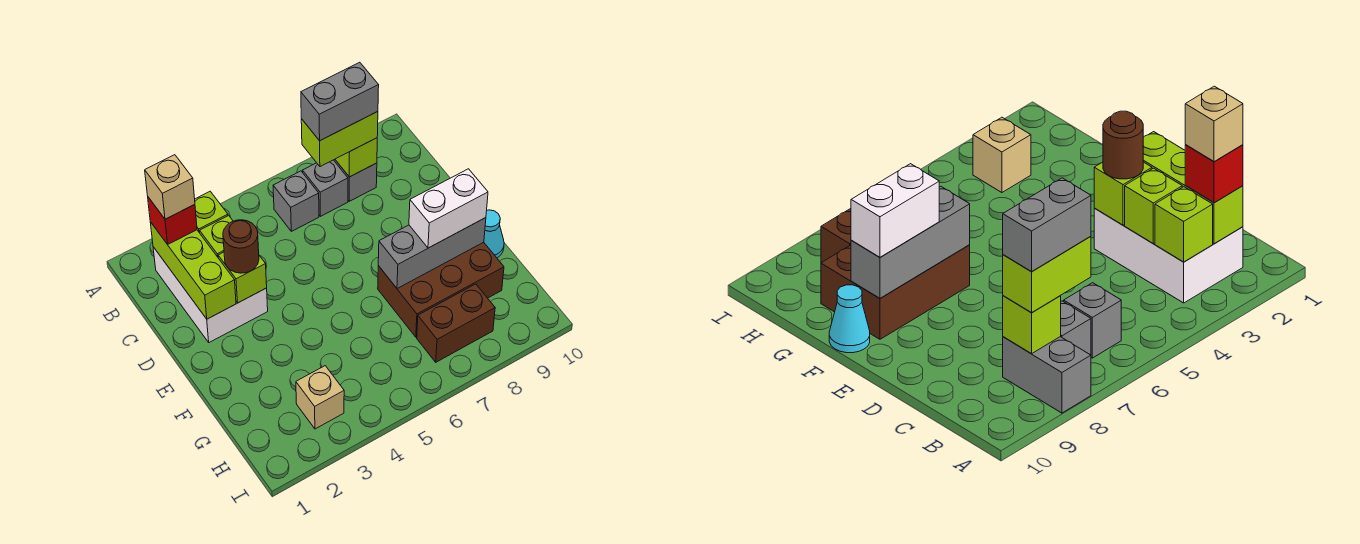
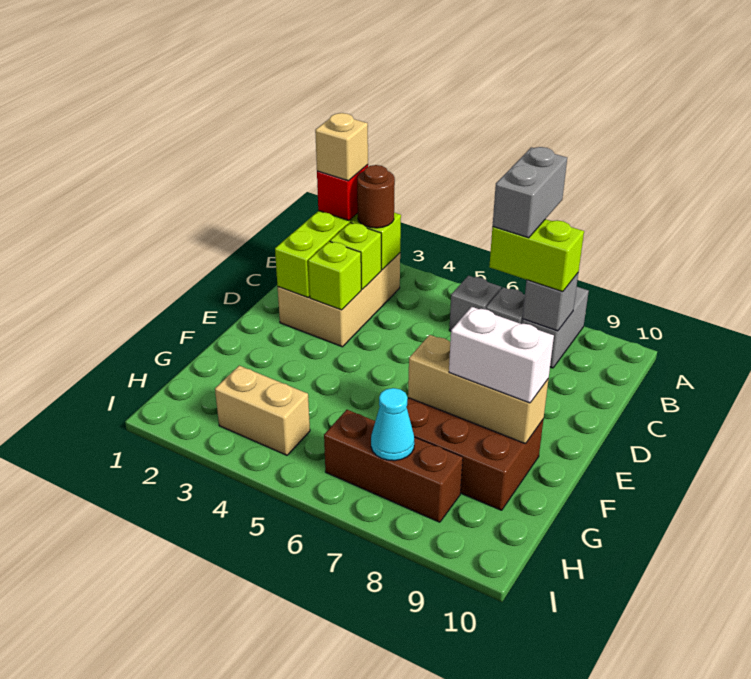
white brick B2:D3 level 1 -> tan brick B2:D3 level 1
grey brick B7:B8 level 4 -> grey brick A7:B7 level 4
lime brick B8 level 2 -> grey brick B8 level 2
brown round brick D3 level 3 -> brown round brick B3 level 3
grey brick F7:F9 level 2 -> tan brick F7:F9 level 2
cyan cone F10 level 1 -> cyan cone H7 level 2
tan brick H3 level 1 -> tan brick H3:H4 level 1
brown brick H7:H8 level 1 -> brown brick H6:H8 level 1

